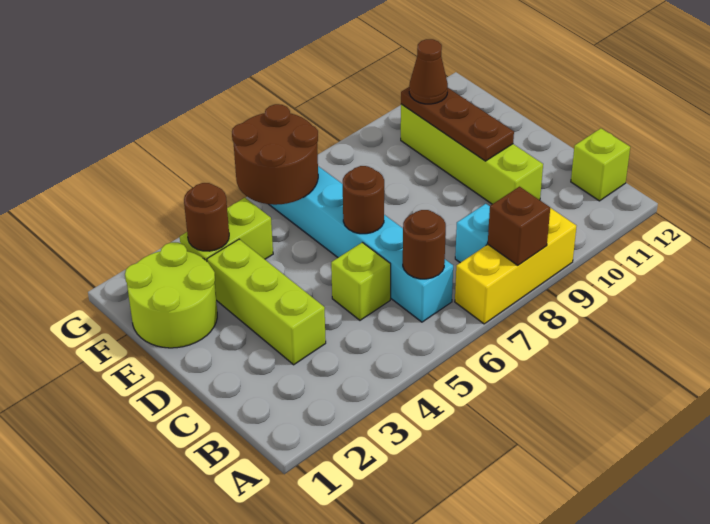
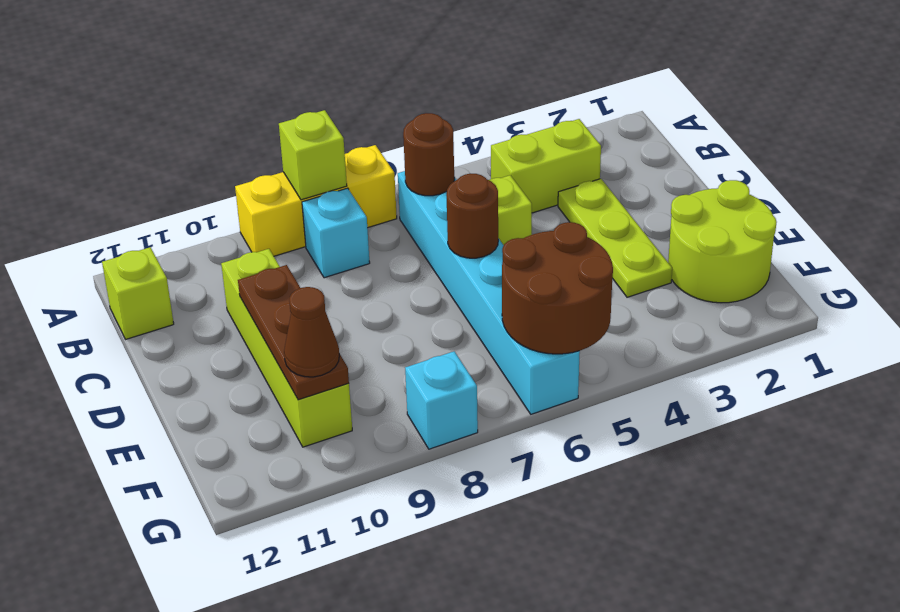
brown brick A8 level 2 -> lime brick A8 level 2
lime brick C3:E3 level 1 -> lime plate C3:E3 level 1
lime brick F3:F4 level 1 -> lime brick B3:B4 level 1
brown round brick F3 level 2 -> none
none -> cyan brick G8 level 1

